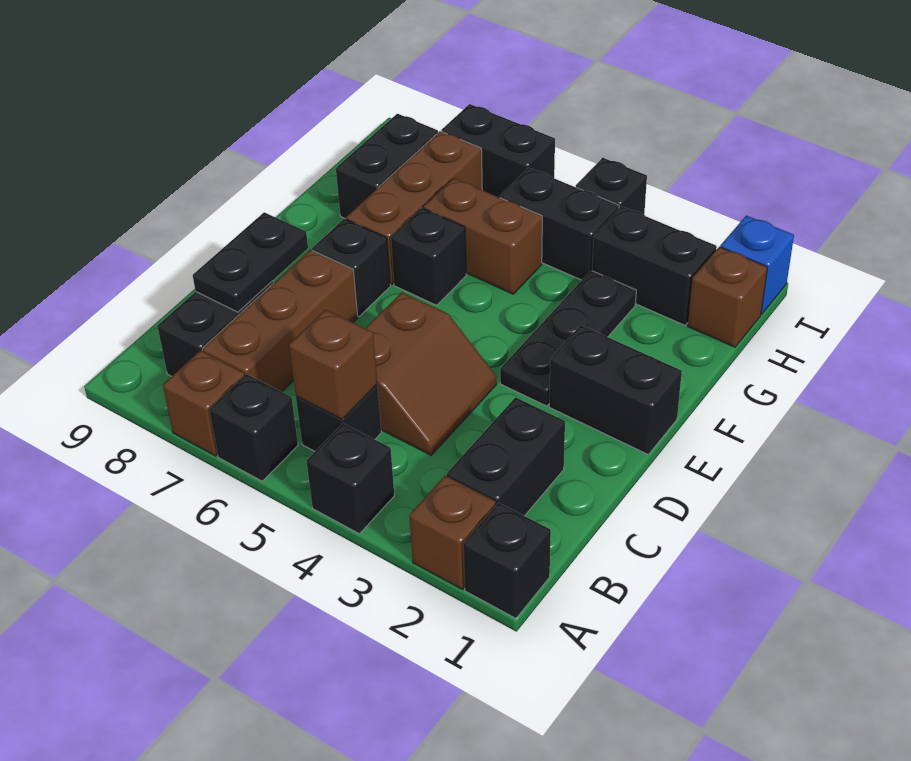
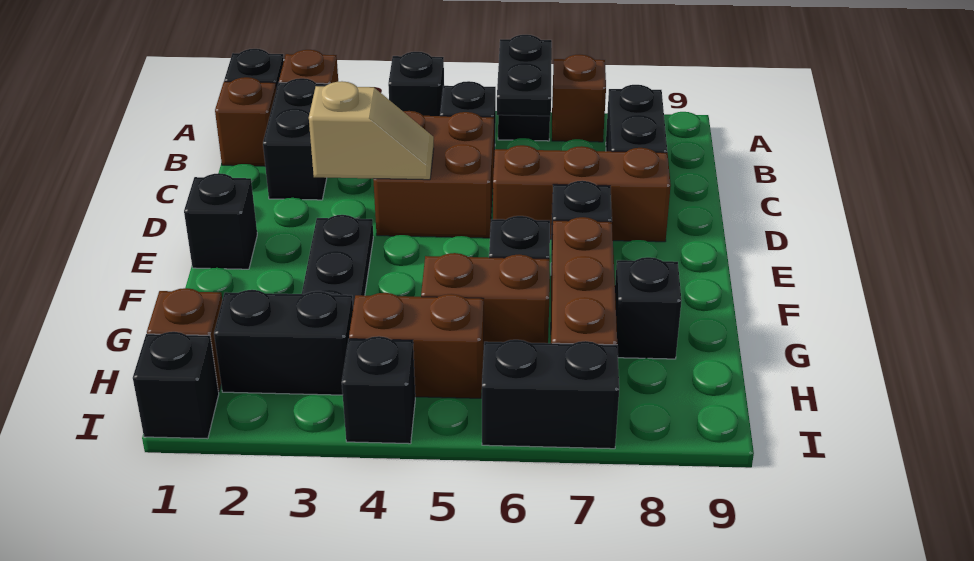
brown brick B5 level 2 -> brown brick B1 level 1
brown brick B7:D7 level 1 -> brown brick D6:D8 level 1
brown slope C4:D5 level 1 top 5 -> brown brick C4:D5 level 1
black plate C8:D8 level 2 -> black plate A6:B6 level 2
none -> tan slope D3:D4 level 2 top 3
black brick E1:E2 level 1 -> black brick E1 level 1
black brick G8:H8 level 1 -> black brick G8 level 1
black brick H4:H5 level 1 -> brown brick H4:H5 level 1
blue brick I1 level 1 -> black brick I1 level 1

